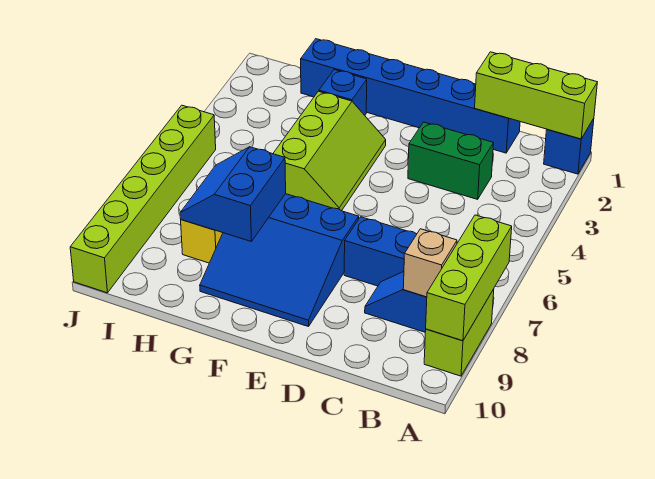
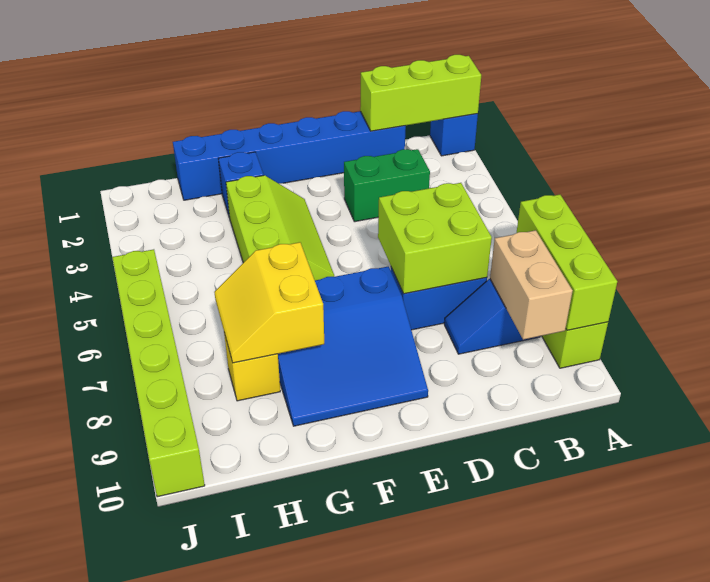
tan brick B8 level 2 -> tan brick B8:B9 level 2
none -> lime brick C6:D7 level 2
blue slope G7:H8 level 2 top G -> yellow slope G7:H8 level 2 top G

